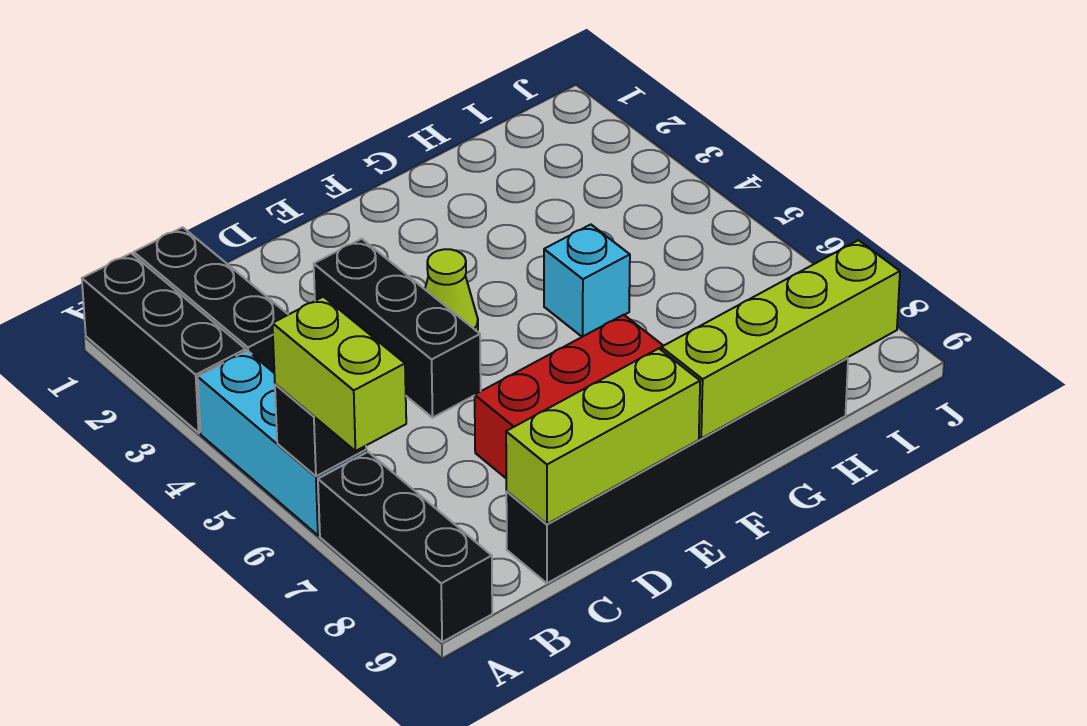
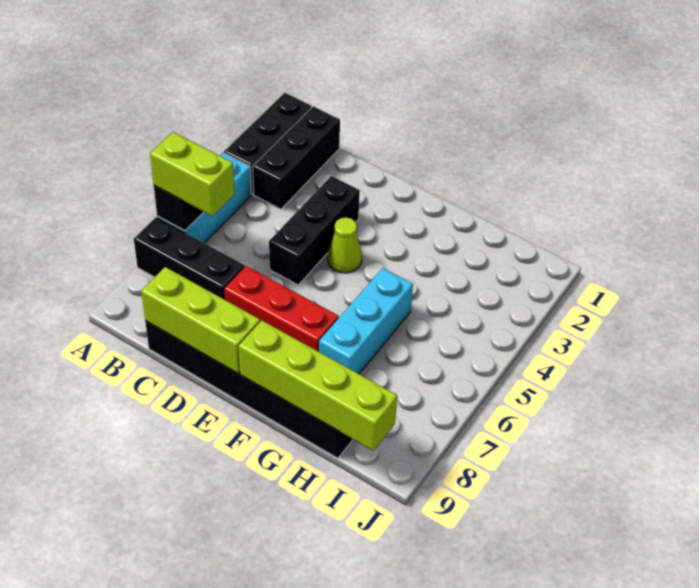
lime brick A6:A7 level 3 -> lime brick A6:B6 level 3
black brick A7:A9 level 1 -> black brick A7:C7 level 1
cyan brick G5 level 1 -> cyan brick G5:G7 level 1

